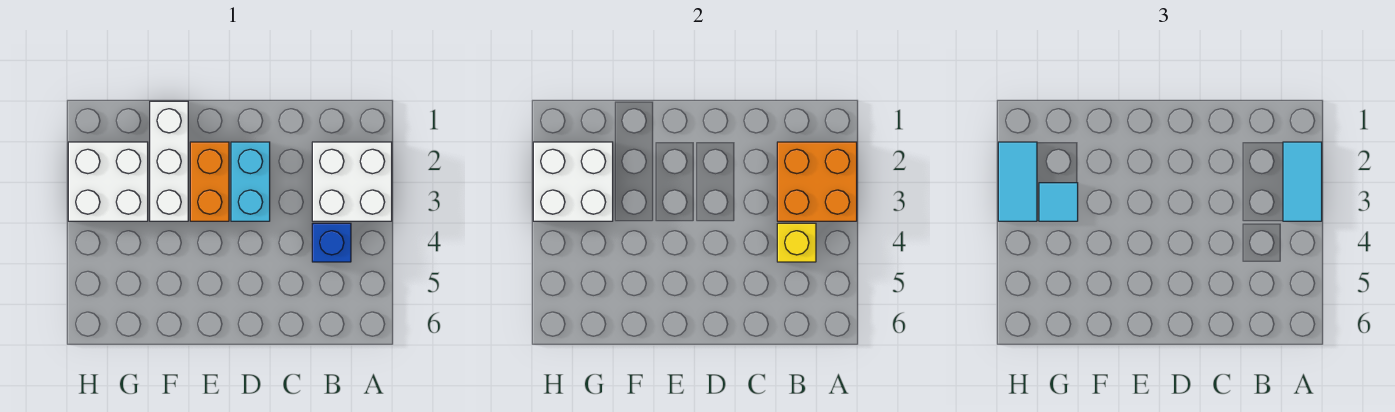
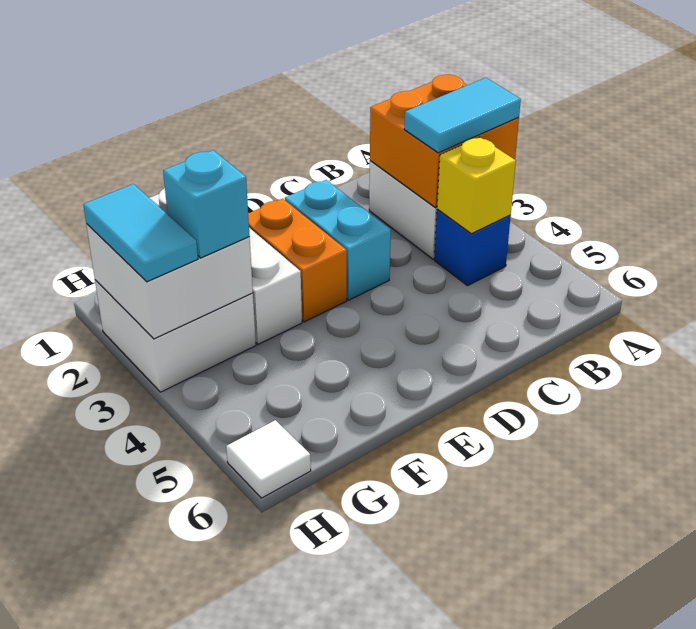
cyan tile A2:A3 level 3 -> cyan tile A3:B3 level 3
cyan tile G3 level 3 -> cyan brick G3 level 3
none -> white tile H6 level 1

